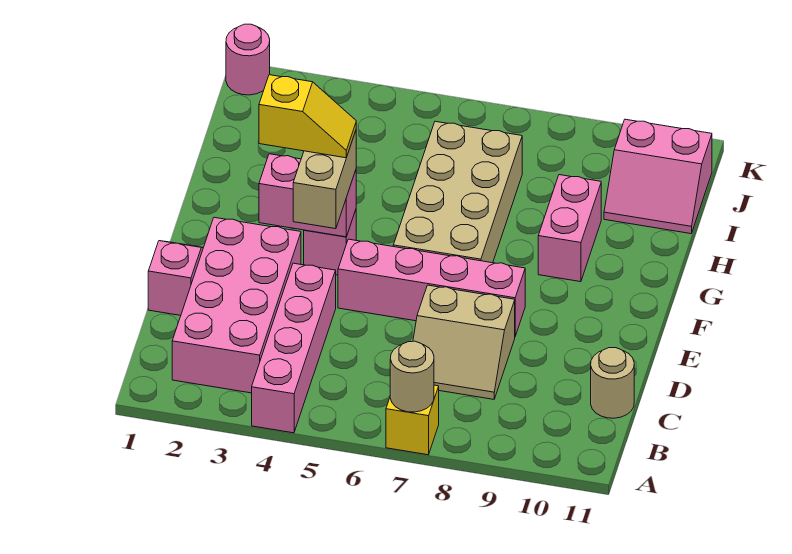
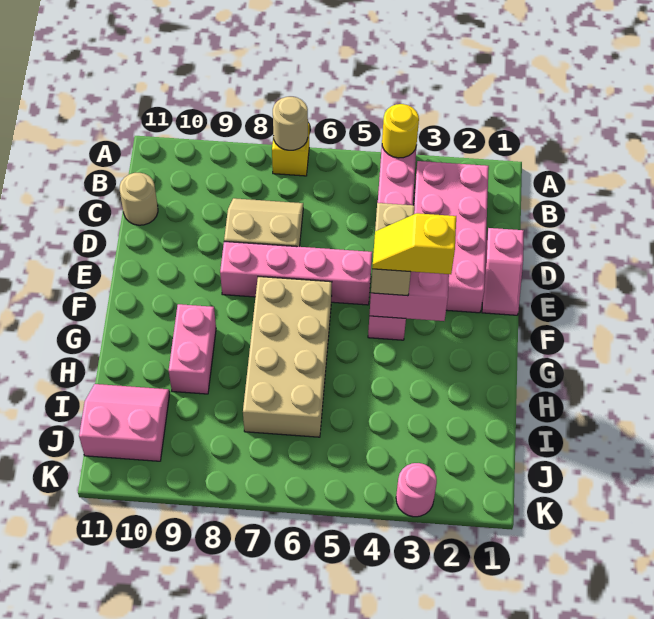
none -> yellow round brick A4 level 2
pink round brick K1 level 1 -> pink round brick K3 level 1

